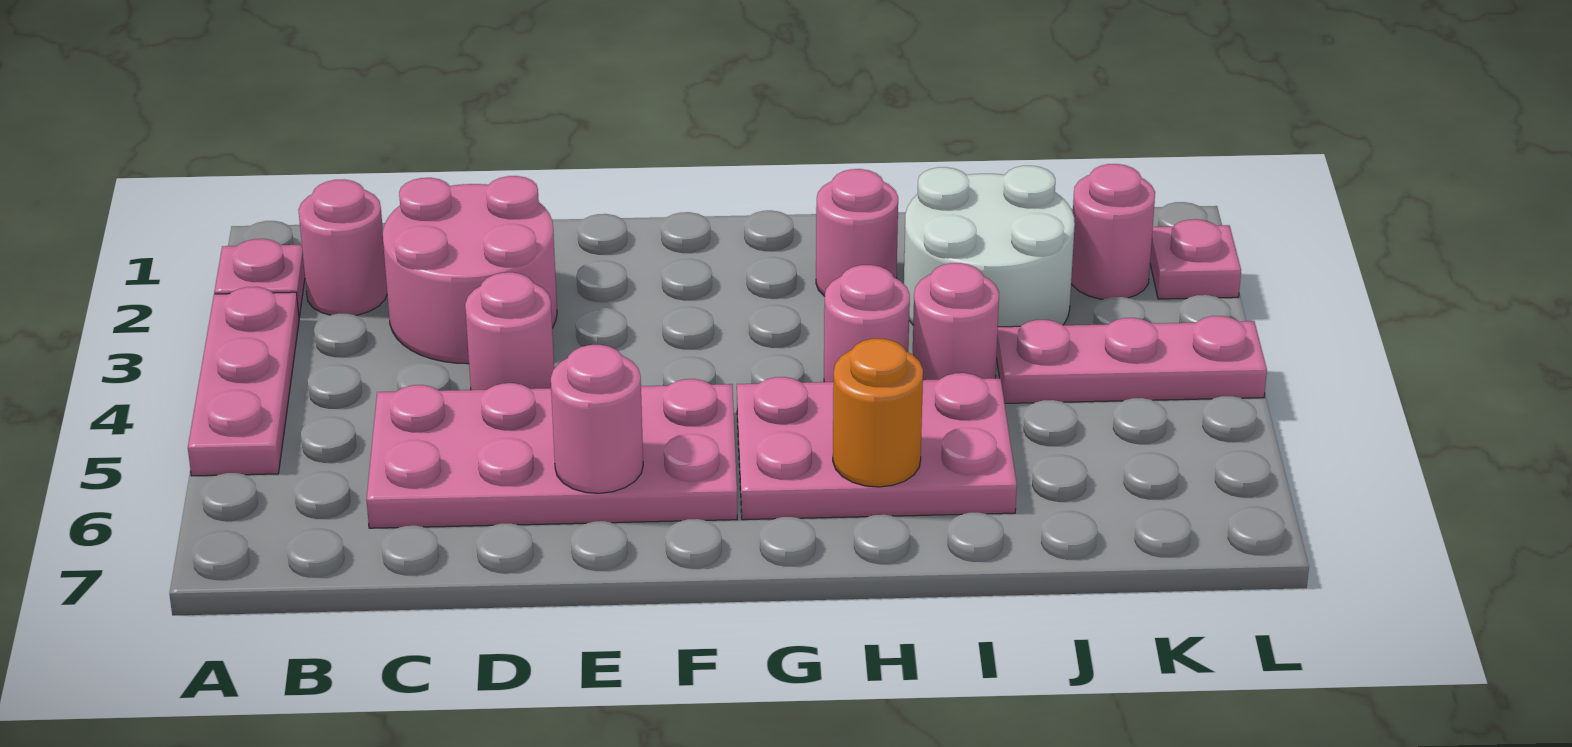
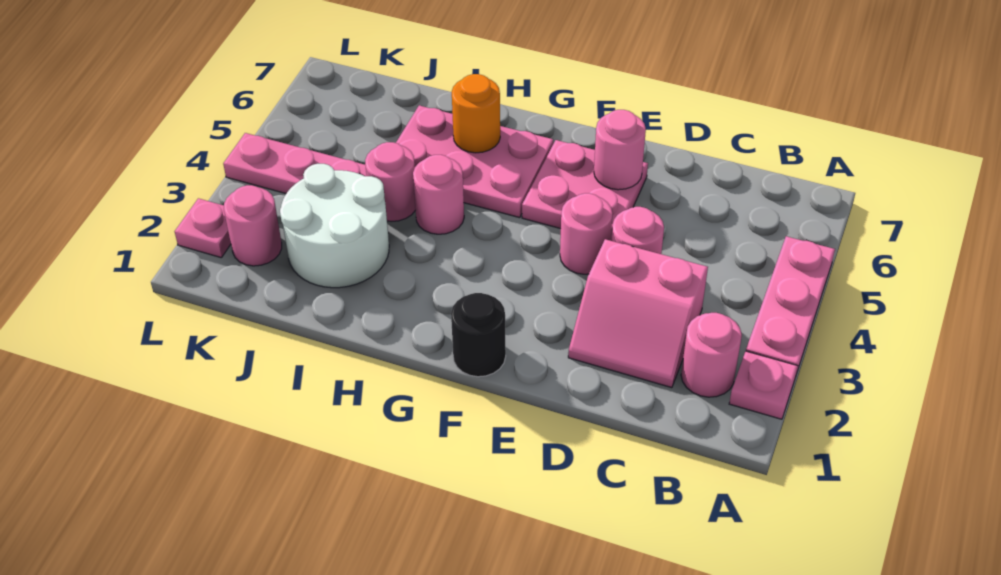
pink round brick C2:D3 level 1 -> pink slope C2:D3 level 1 top 3
pink plate C5:F6 level 1 -> pink plate E5:F6 level 1
none -> black round brick F1 level 1
pink round brick H2 level 1 -> pink round brick E4 level 1

